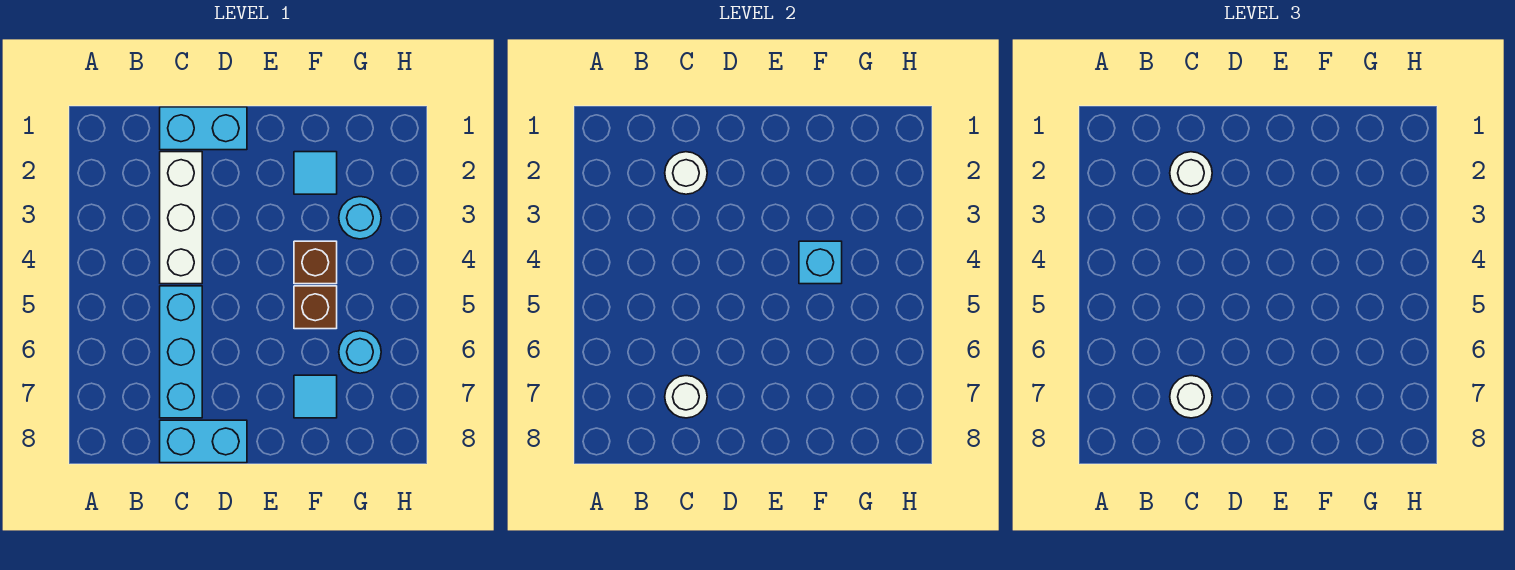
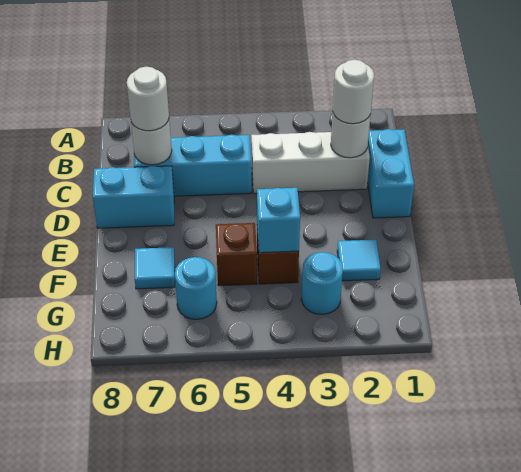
cyan brick C8:D8 level 1 -> cyan brick D7:D8 level 1

